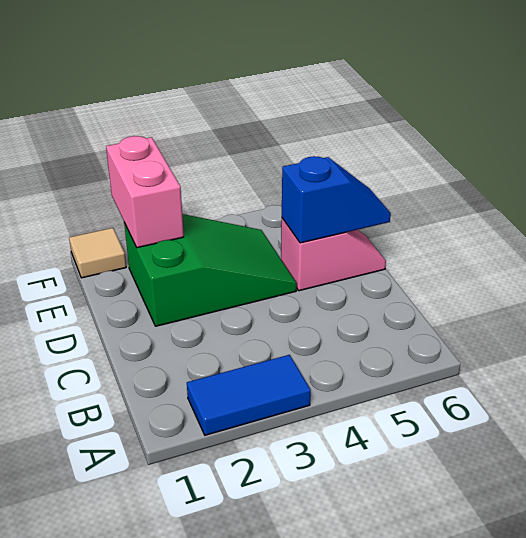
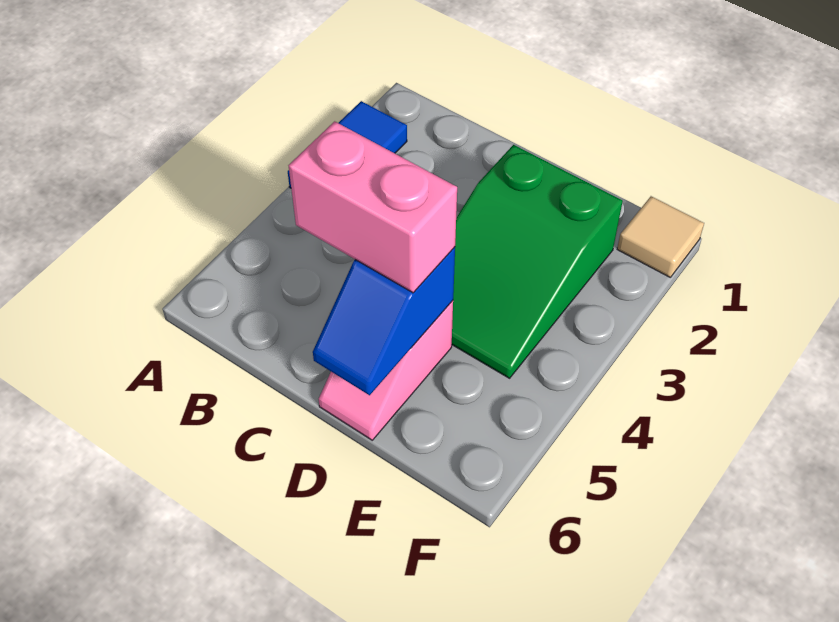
pink brick E2:F2 level 2 -> pink brick C5:D5 level 3

